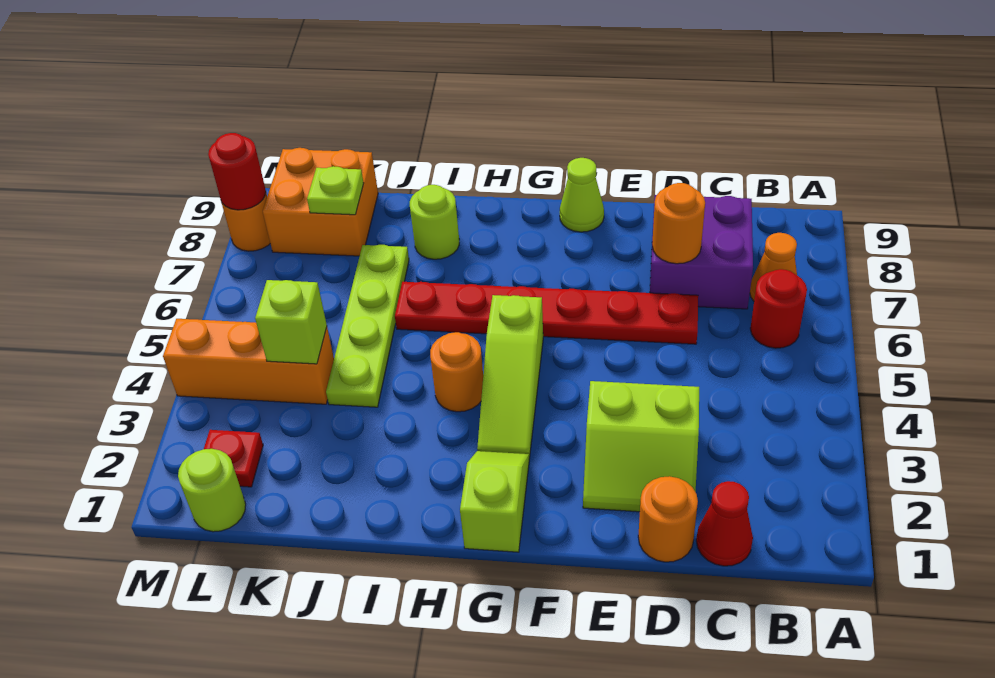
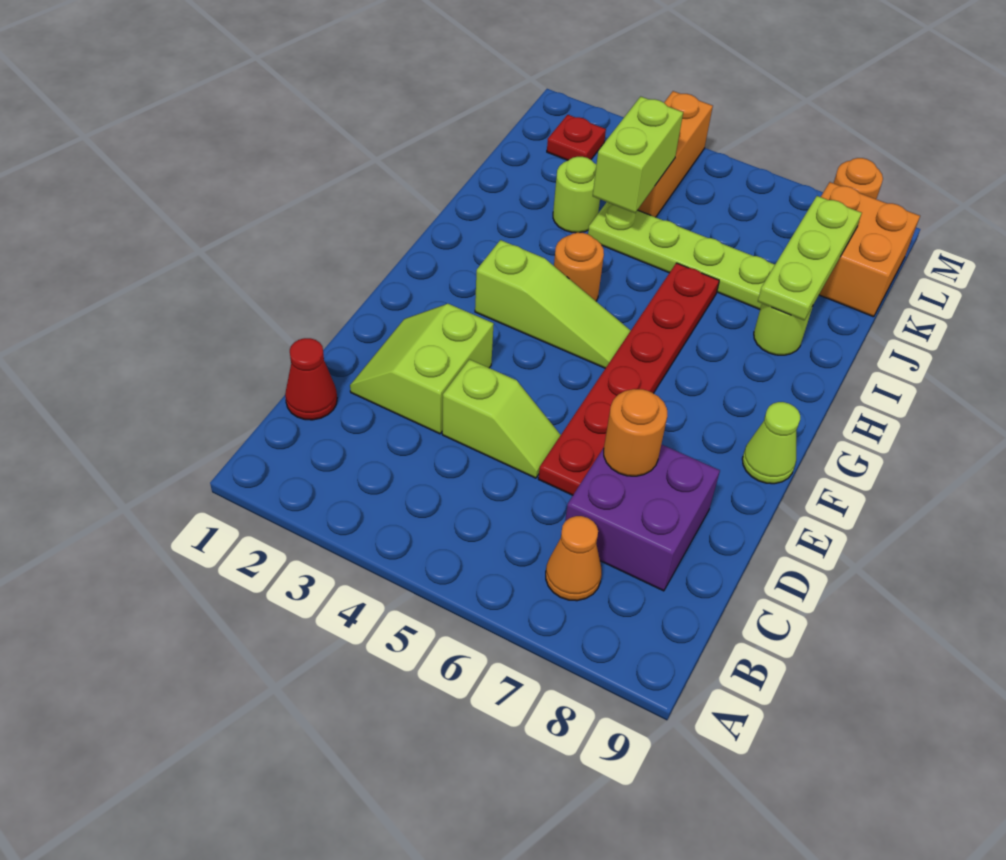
red round brick B6 level 1 -> none
orange round brick D1 level 1 -> none
lime slope G1:G2 level 1 top 1 -> lime slope D4:D5 level 1 top 4
lime slope G3:G5 level 1 top 5 -> lime slope G3:G5 level 1 top 3
lime brick K4 level 2 -> lime brick J4:K4 level 2
lime plate K8 level 2 -> lime plate I8:K8 level 2
lime round brick L1 level 1 -> lime round brick J3 level 1
red round brick M8 level 2 -> none

